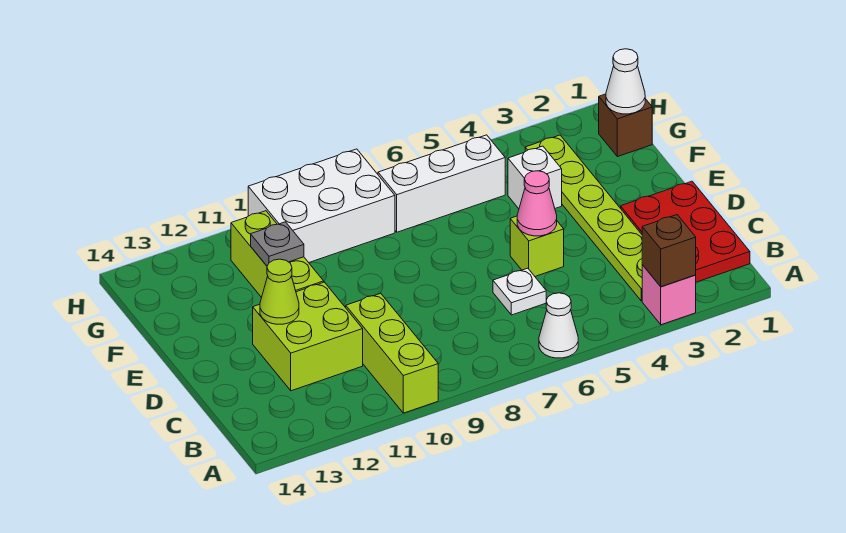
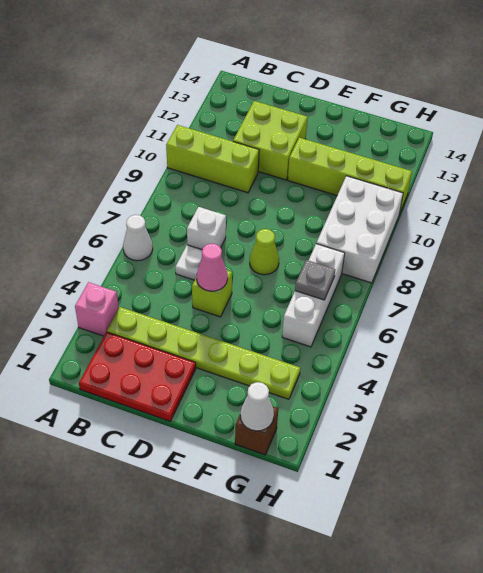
brown brick A3 level 2 -> none
lime cone D12 level 2 -> lime cone E7 level 1
lime brick E11:G11 level 1 -> lime brick E11:H11 level 1
white brick F4 level 1 -> white brick C7 level 1
grey plate F11 level 2 -> grey plate G6 level 2

